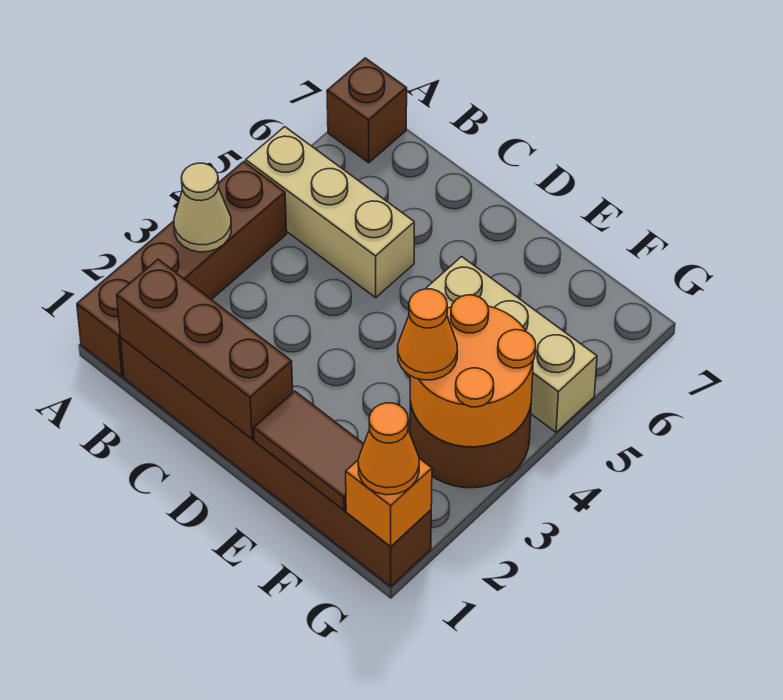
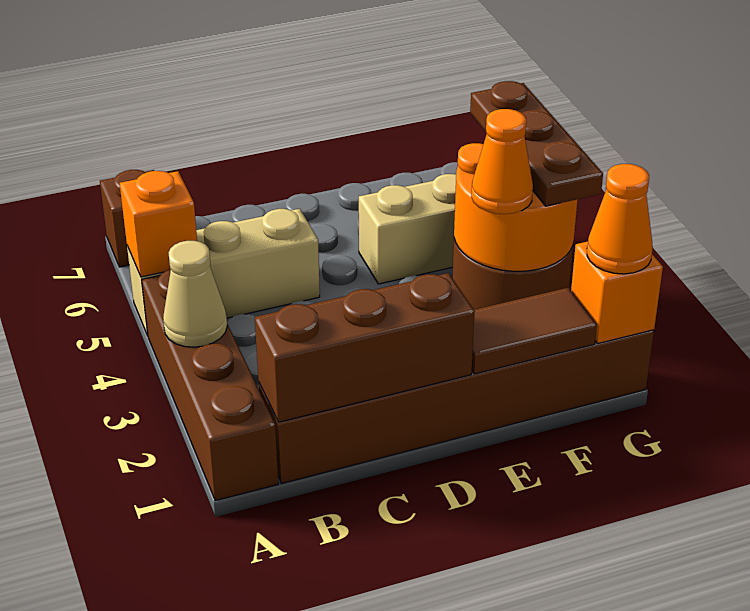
none -> orange brick A5 level 2
none -> brown plate G3:G5 level 3

